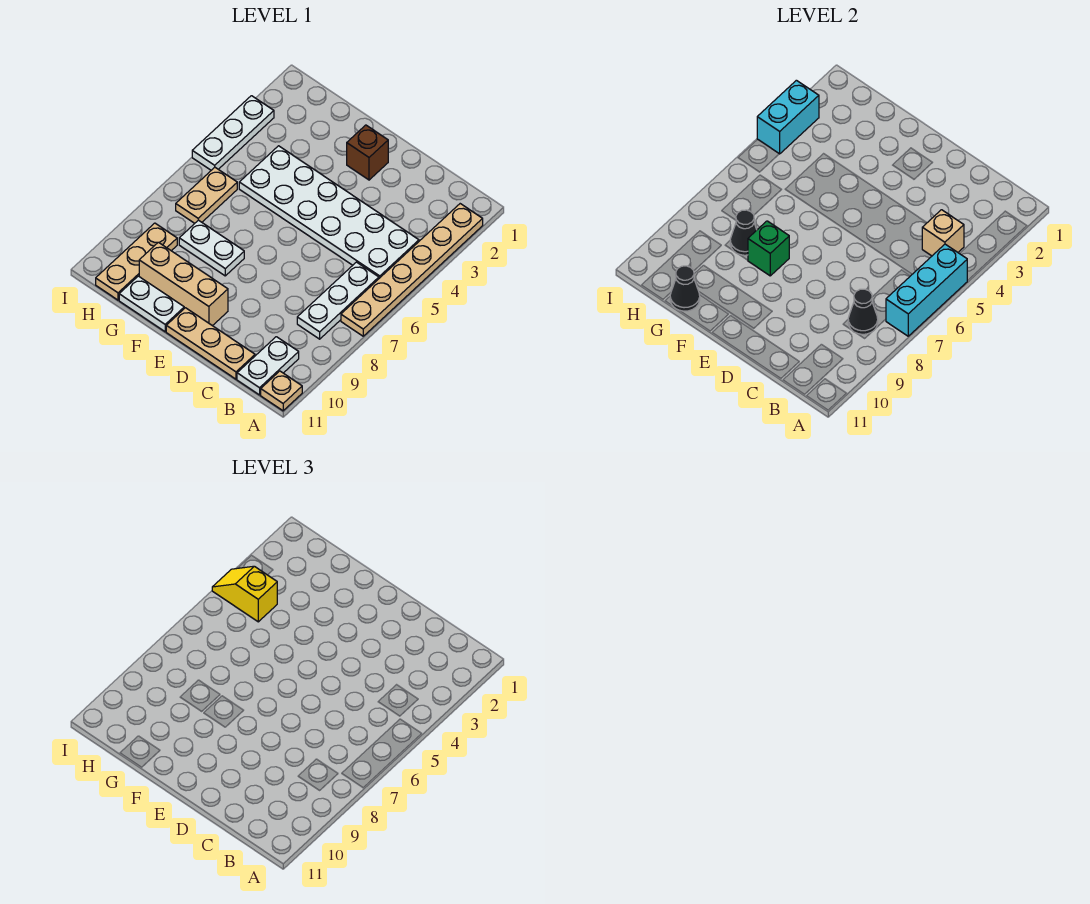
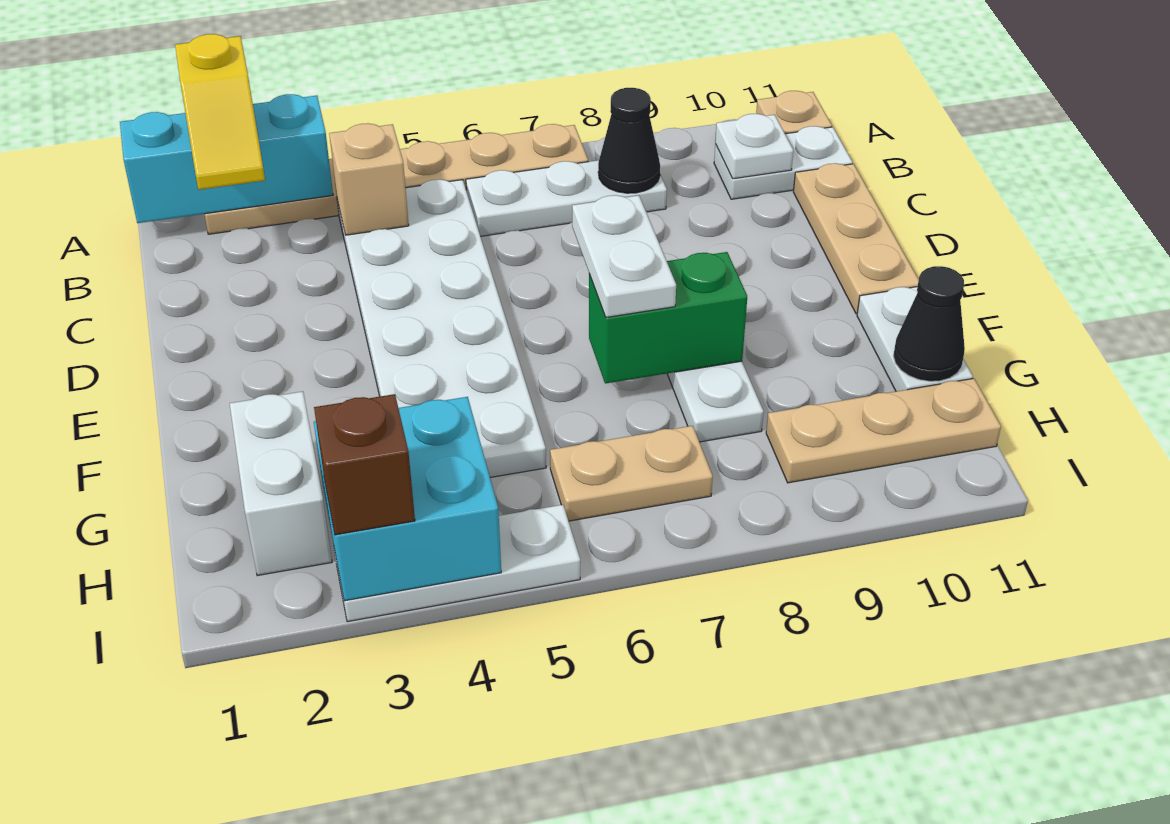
cyan brick A5:A7 level 2 -> cyan brick A1:A3 level 2
none -> white plate B10 level 2
brown brick E2 level 1 -> brown brick I3 level 3
none -> white plate E7:F7 level 3
tan brick E10:G10 level 1 -> none
green brick F8 level 2 -> green brick F7:F8 level 2
none -> white brick G2:H2 level 1
black cone G8 level 2 -> none
yellow slope H4:I4 level 3 top H -> yellow slope A2:B2 level 3 top A
cyan brick I3:I4 level 2 -> cyan brick H3:I4 level 2

